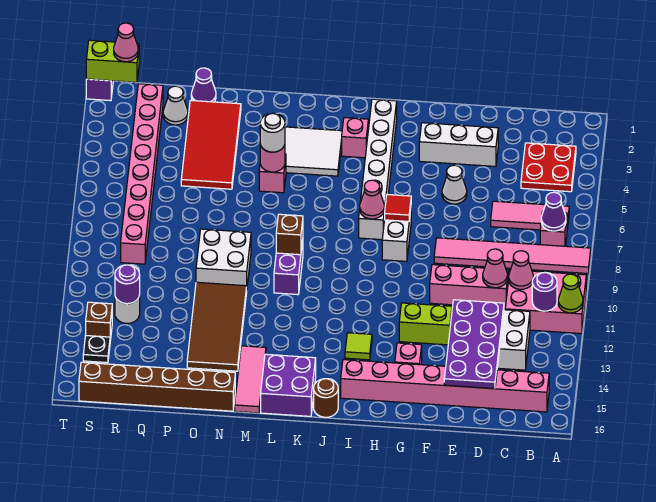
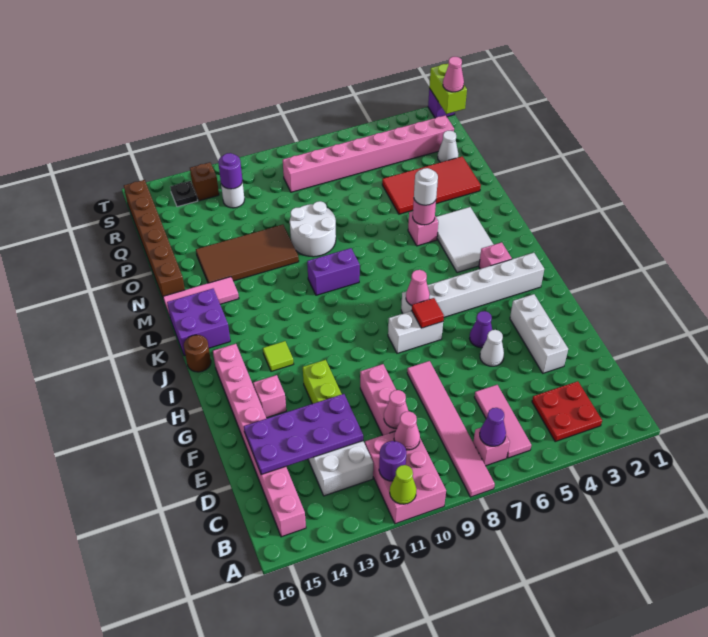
brown brick L9 level 2 -> none
white brick N9:O10 level 1 -> white round brick N9:O10 level 1
purple cone P1 level 1 -> purple cone G5 level 1

